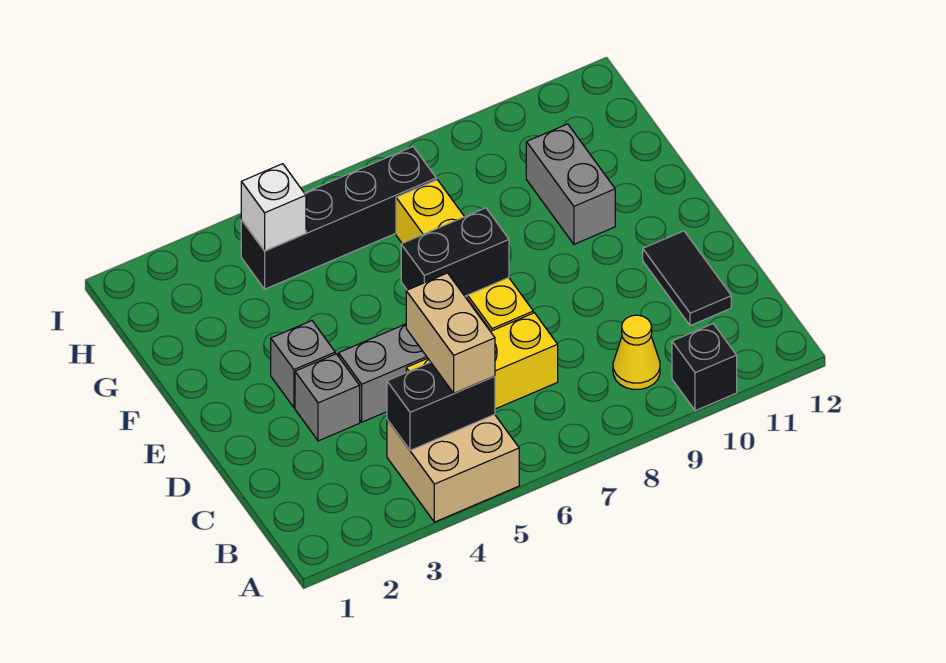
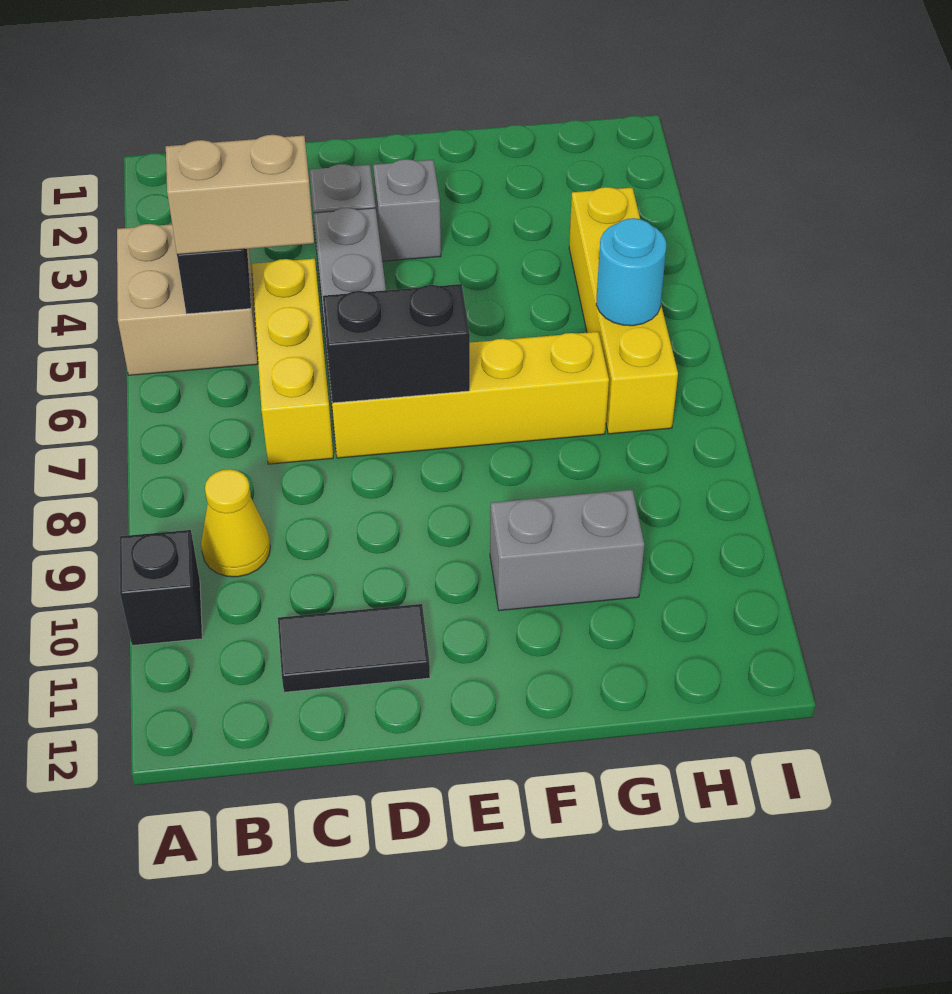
black brick E6:E7 level 2 -> black brick D7:E7 level 2
black brick H4:H7 level 1 -> yellow brick H4:H7 level 1
white brick H4 level 2 -> none
none -> cyan round brick H6 level 2

